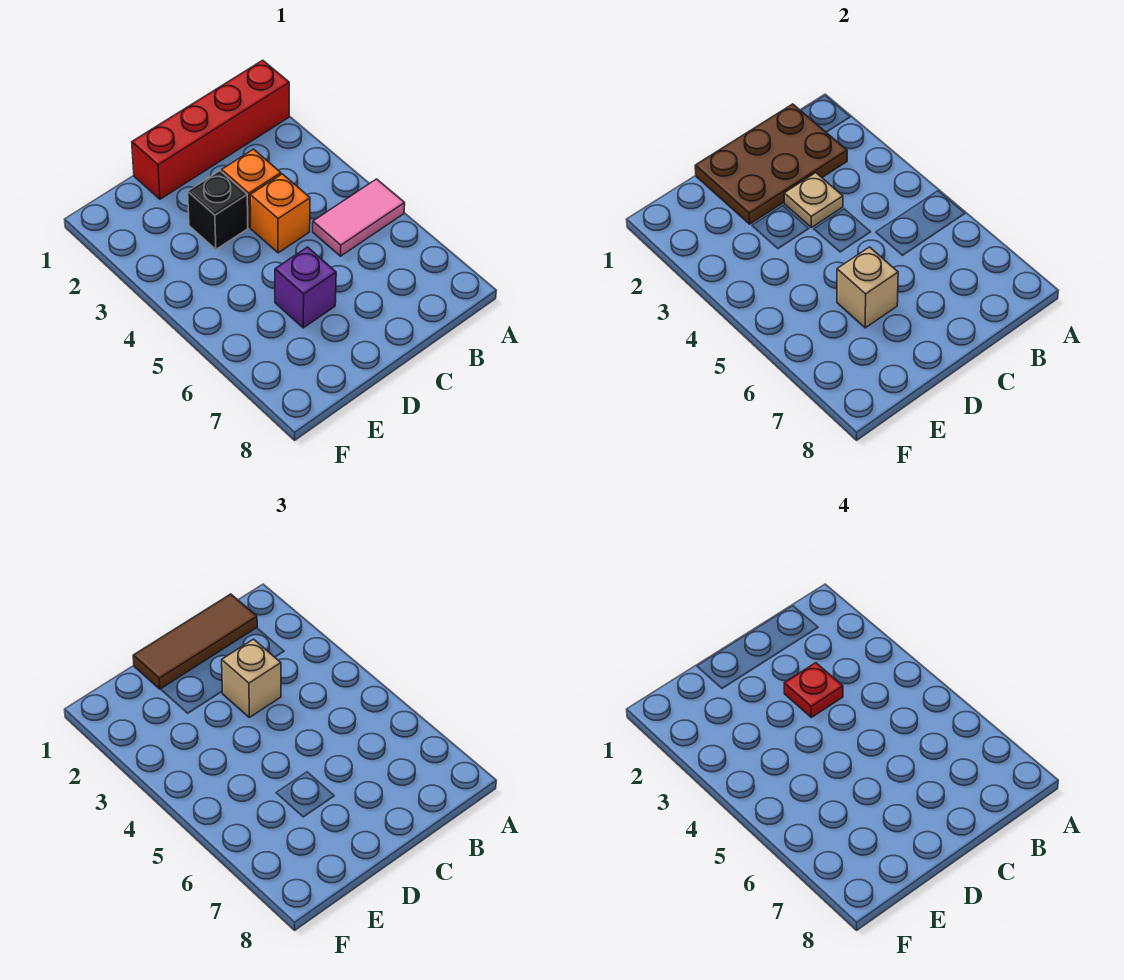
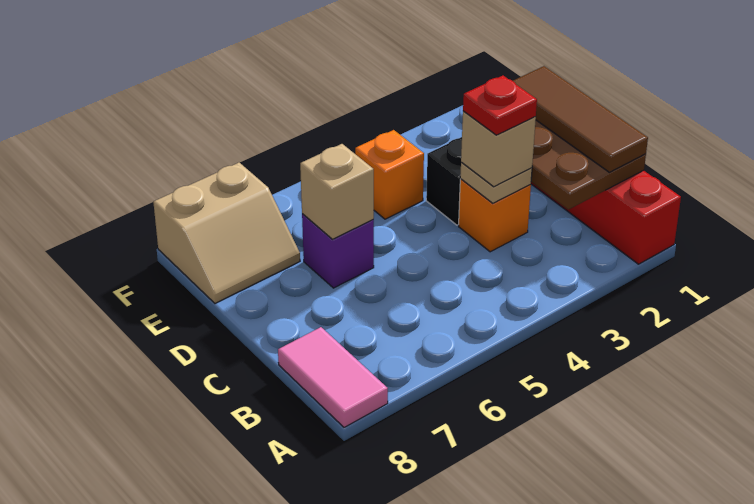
pink tile A5:B5 level 1 -> pink tile A8:B8 level 1
orange brick C4 level 1 -> orange brick E4 level 1
none -> tan slope E7:F8 level 1 top F

